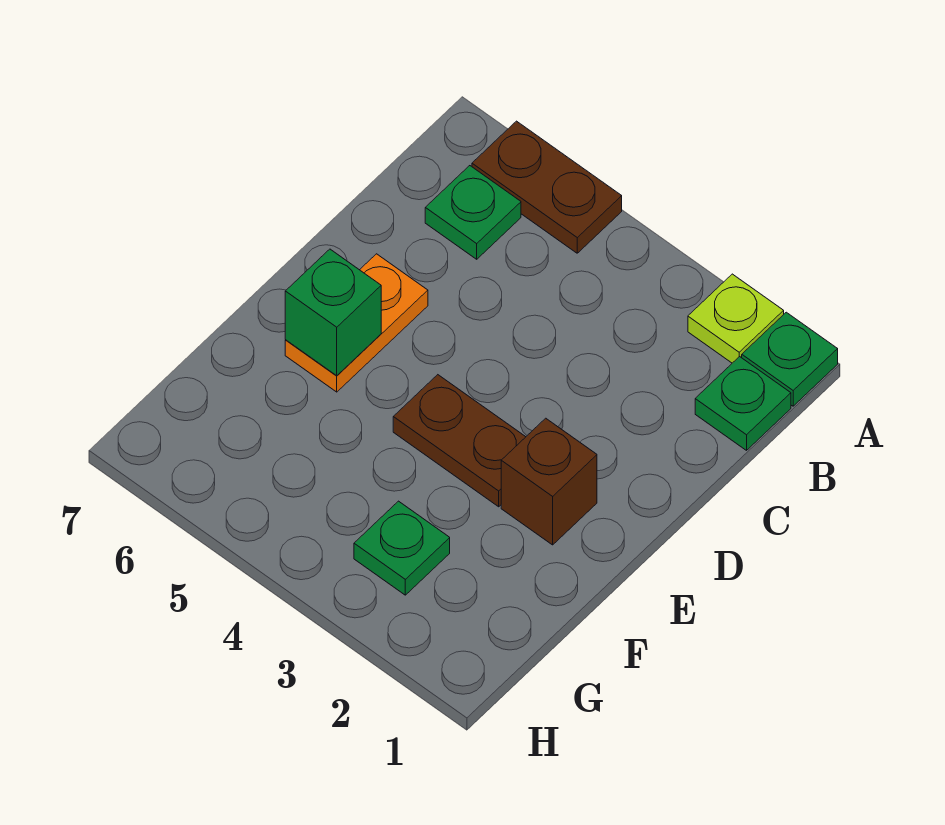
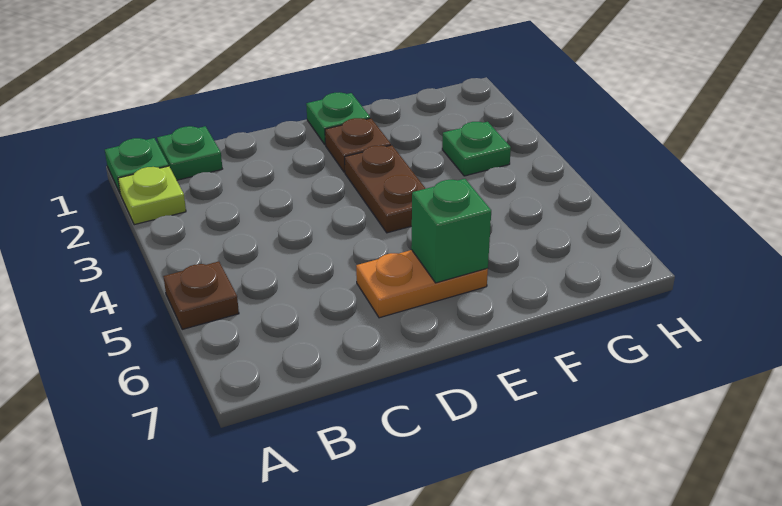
brown plate A5:A6 level 1 -> brown plate A5 level 1
green plate B6 level 1 -> green plate E1 level 1
brown brick E2 level 1 -> brown plate E2 level 1

